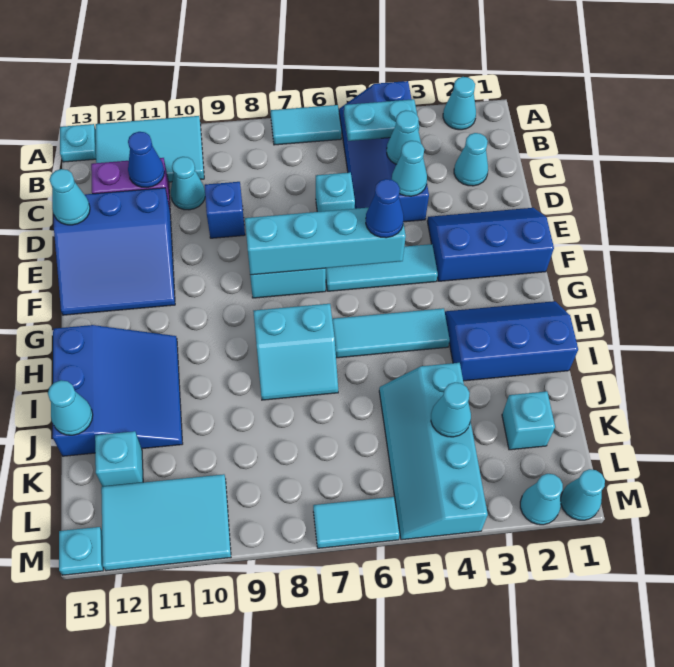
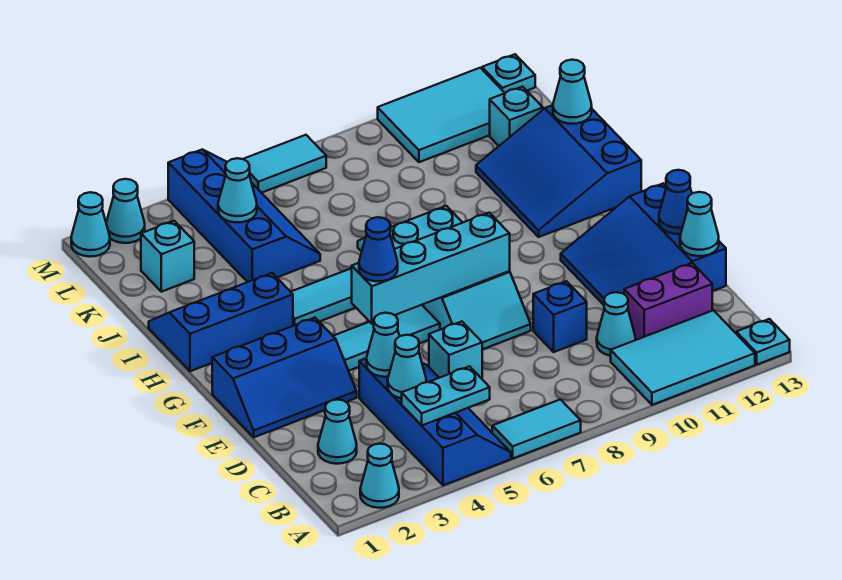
blue cone C11 level 2 -> blue cone E13 level 2
blue slope D11:F13 level 1 top D -> blue slope D11:F13 level 1 top 13
blue slope H1:I3 level 1 top I -> blue slope H1:I3 level 1 top H
cyan slope J4:M5 level 1 top 4 -> blue slope J4:M5 level 1 top 4

